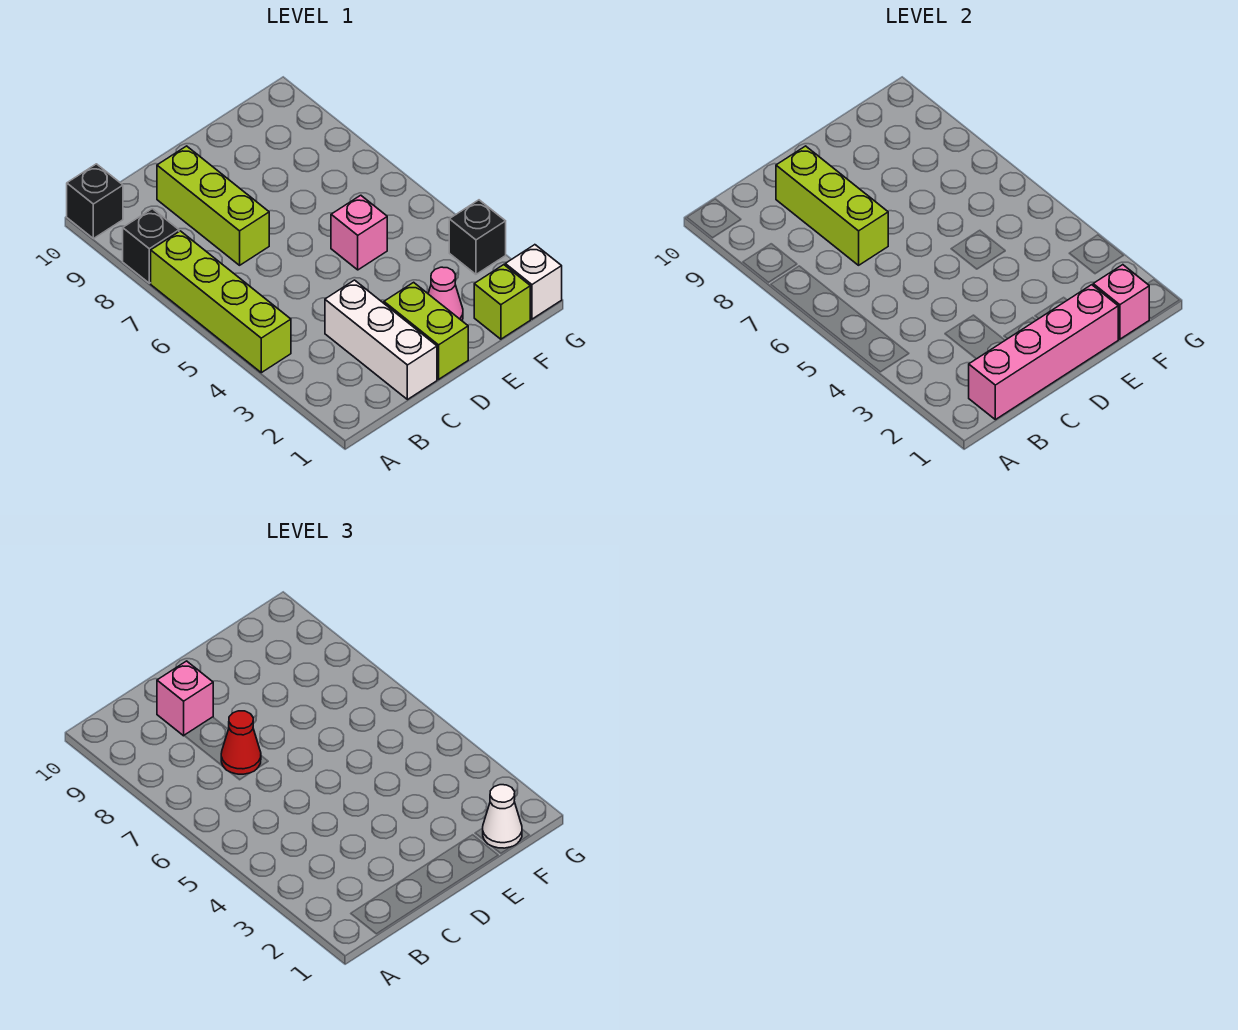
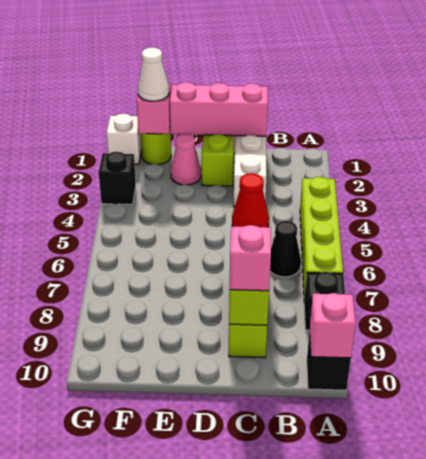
pink brick B1:E1 level 2 -> pink brick C1:E1 level 2
none -> black cone B6 level 1
pink brick E5 level 1 -> pink brick A10 level 2
lime brick F1 level 1 -> lime round brick F1 level 1

